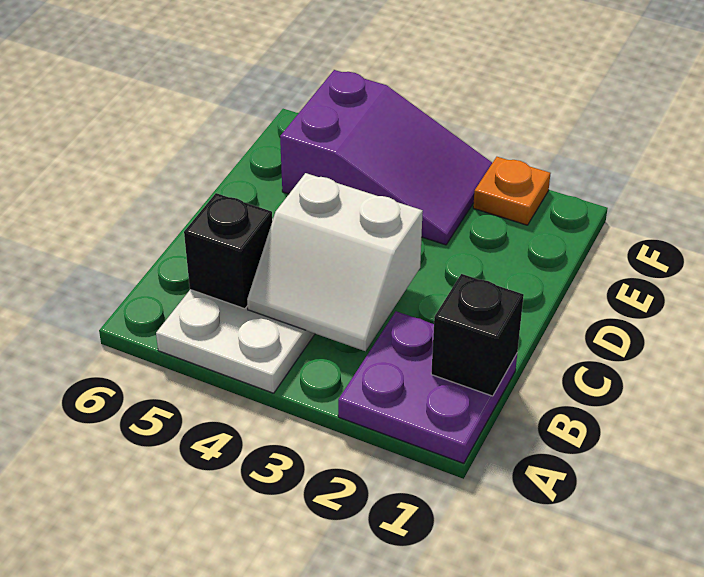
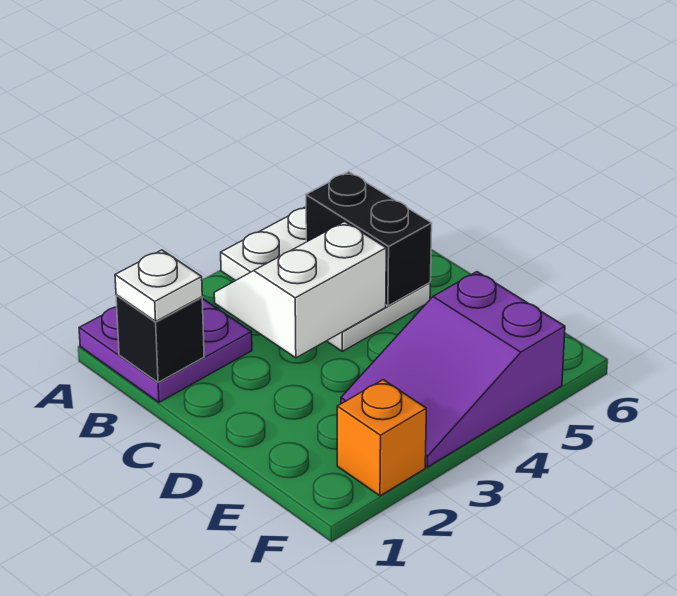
none -> white plate B1 level 3
black brick B5 level 2 -> black brick B5:C5 level 2
orange plate F2 level 1 -> orange brick F2 level 1

